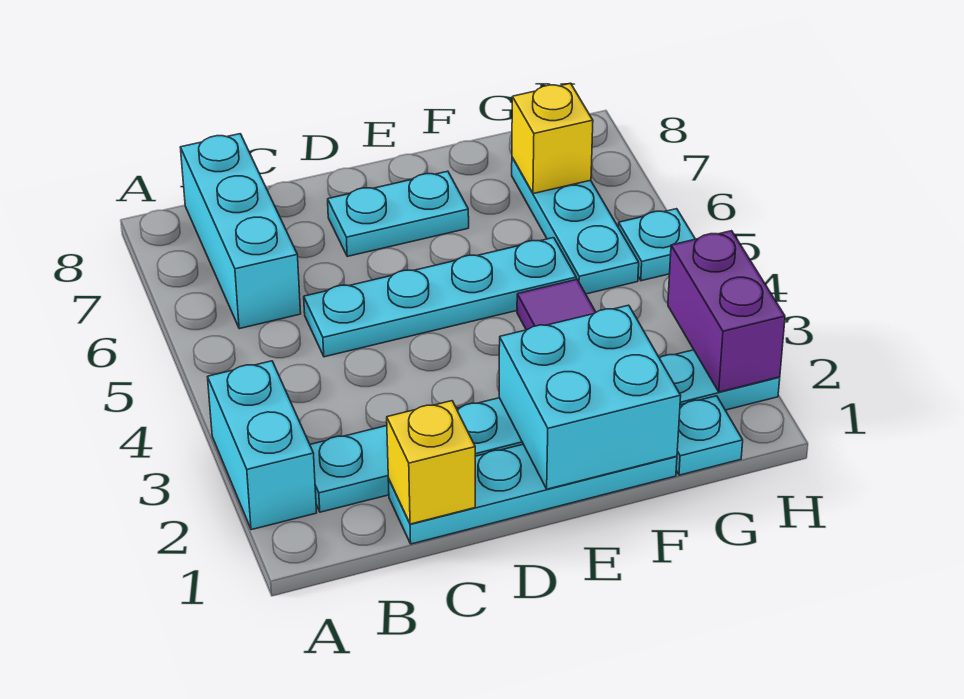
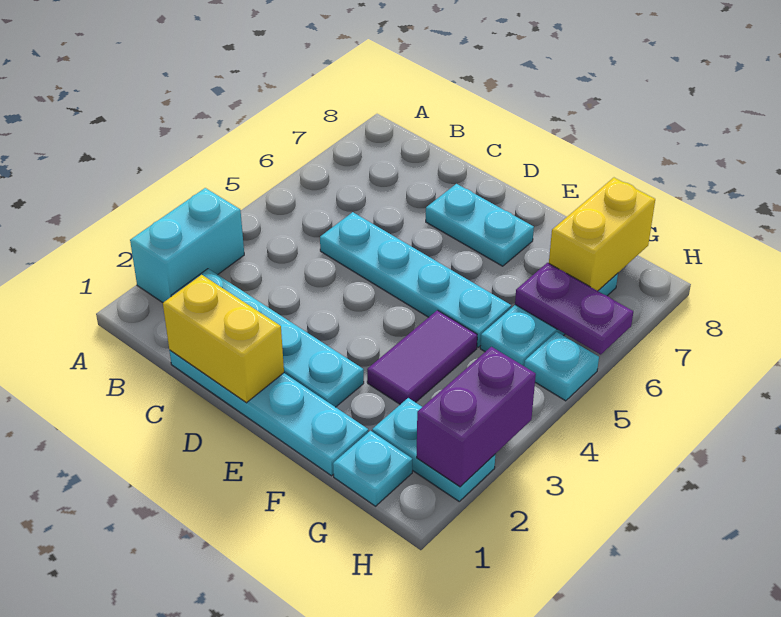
cyan brick B6:B8 level 1 -> none
yellow brick C1 level 2 -> yellow brick C1:D1 level 2
cyan brick E1:F2 level 2 -> none
none -> purple plate G6:H6 level 2
yellow brick G7 level 2 -> yellow brick G7:G8 level 2

